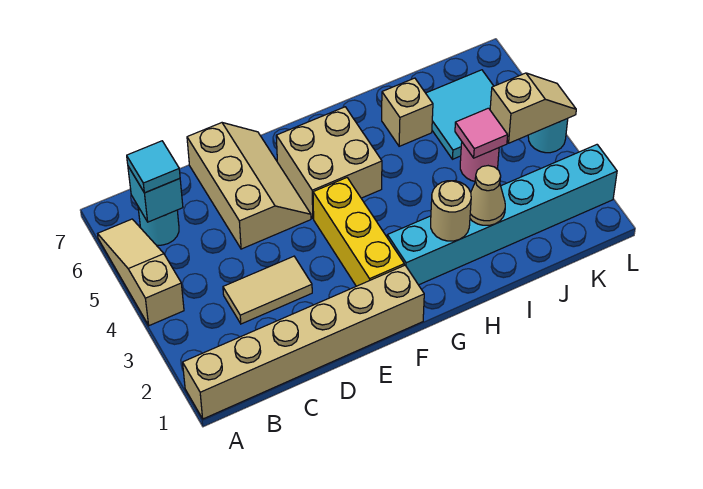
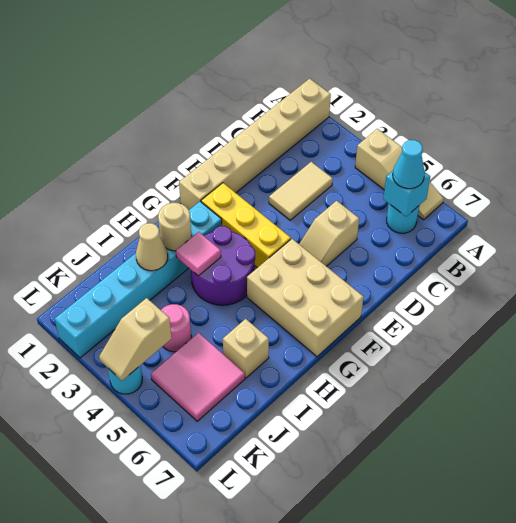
cyan tile B6 level 3 -> cyan cone B6 level 3
tan slope D5:E7 level 1 top D -> tan slope D5:E5 level 1 top D
tan brick F5:G6 level 1 -> tan brick F5:G7 level 1
none -> purple round brick G3:H4 level 1
pink tile J4 level 2 -> pink tile H3 level 2
cyan tile J5:K6 level 1 -> pink tile J5:K6 level 1

